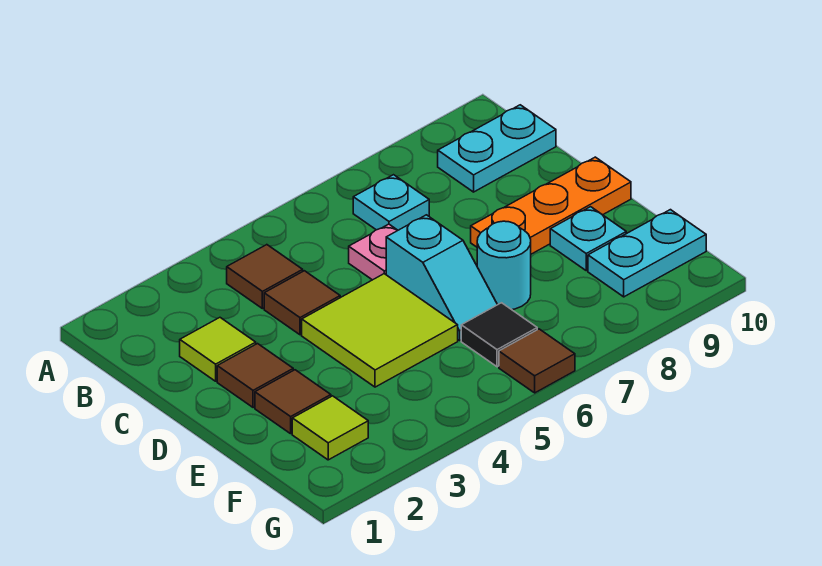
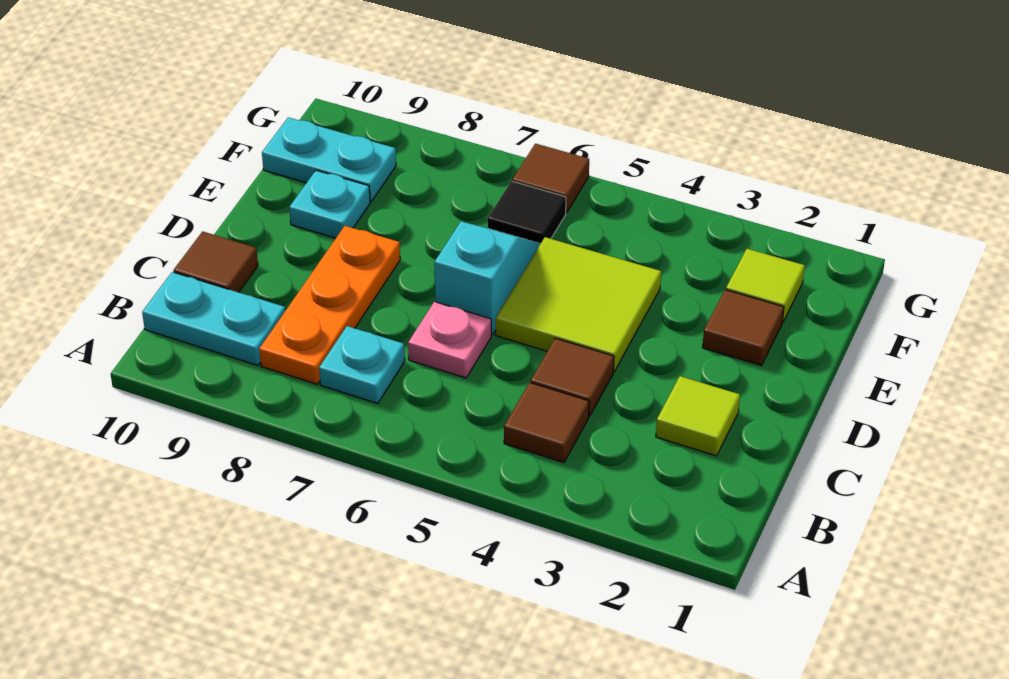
brown tile D2 level 1 -> brown tile C10 level 1
orange plate D8:D10 level 1 -> orange plate B8:D8 level 1
cyan round brick E7 level 1 -> none

